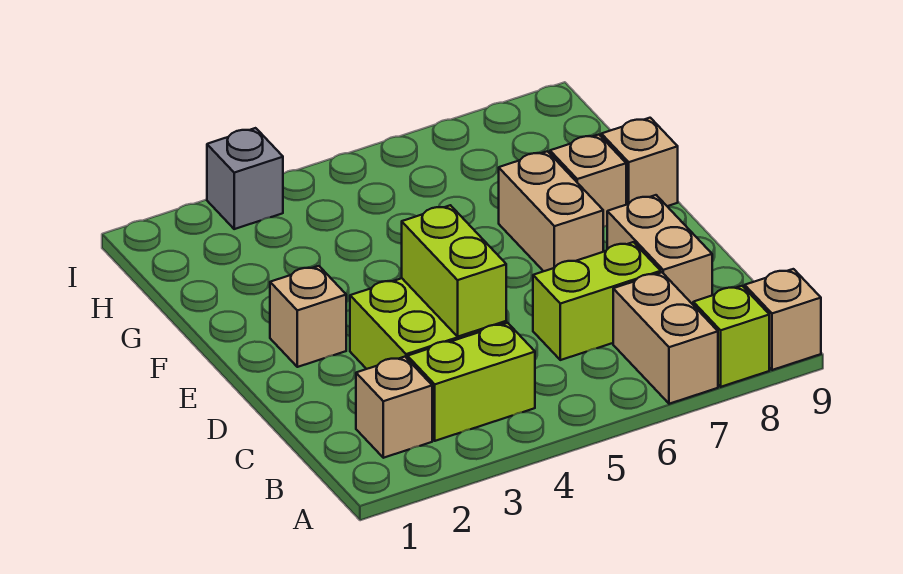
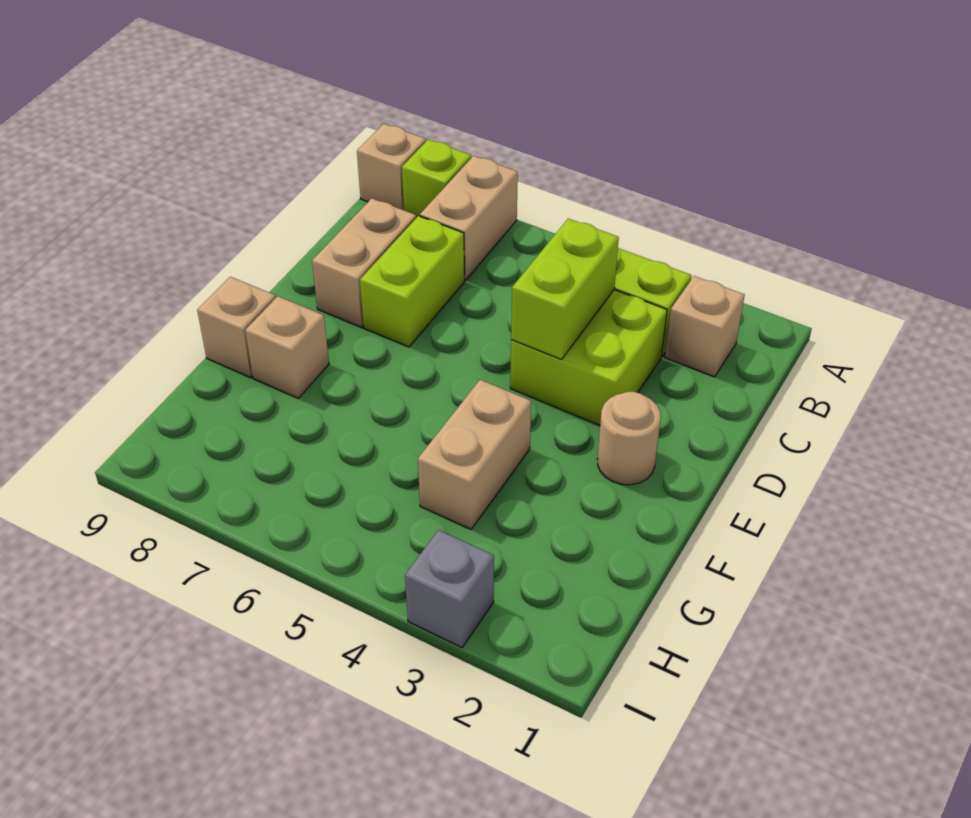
lime brick C6:C7 level 1 -> lime brick C7:D7 level 1
tan brick E2 level 1 -> tan round brick E2 level 1
tan brick E7:F7 level 1 -> tan brick F4:G4 level 1

